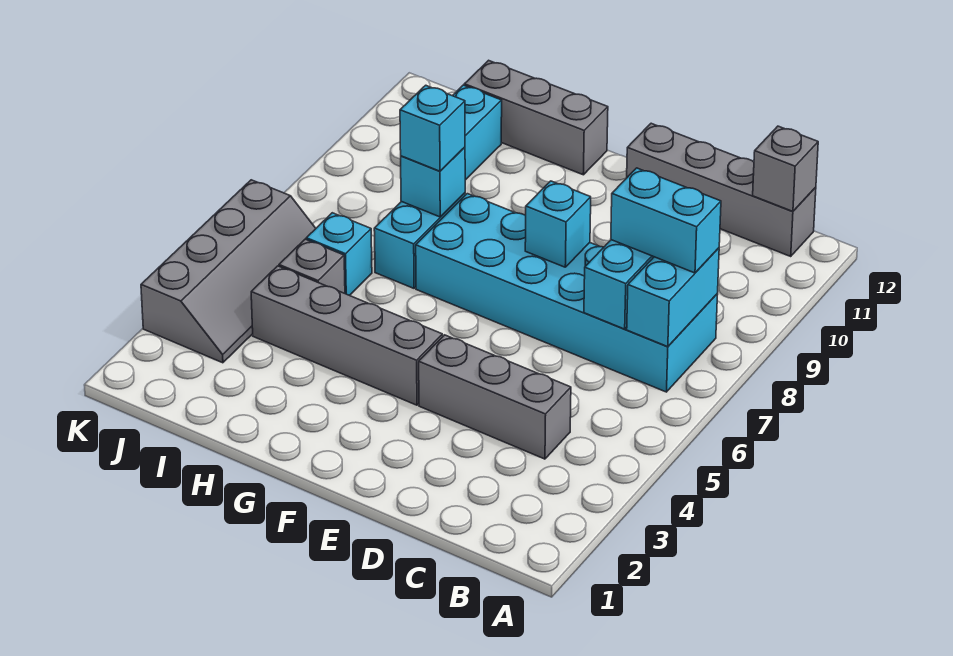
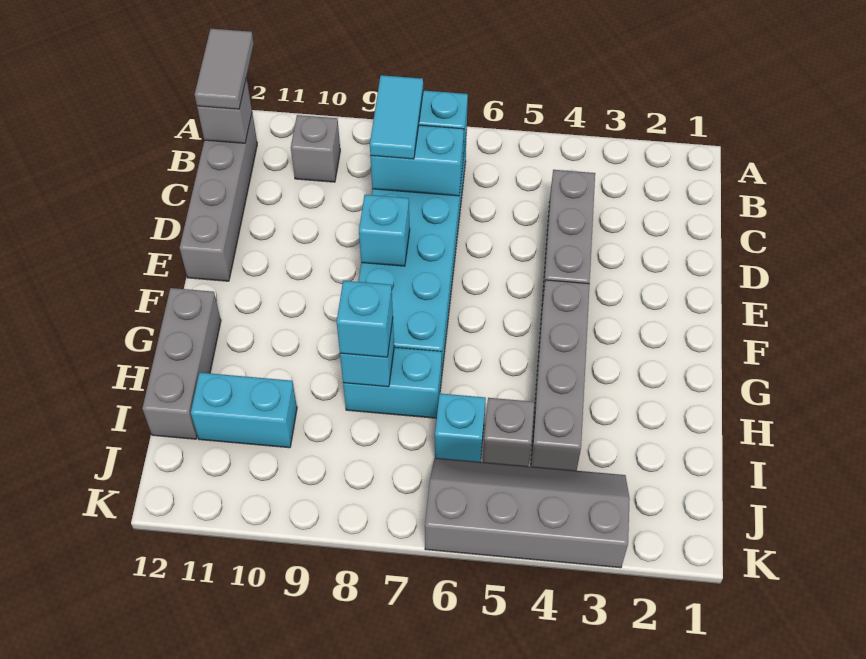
none -> grey tile A12:B12 level 3
cyan brick B8:C8 level 3 -> cyan tile B8:C8 level 3
none -> grey brick B10 level 1

